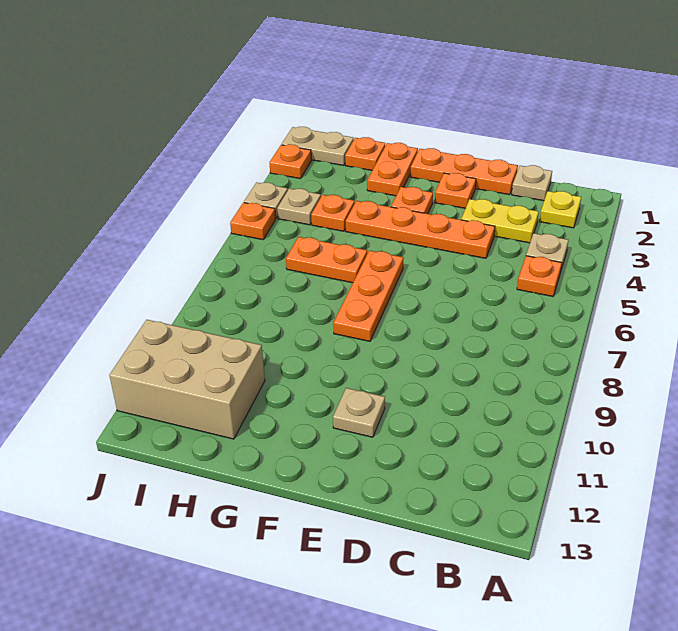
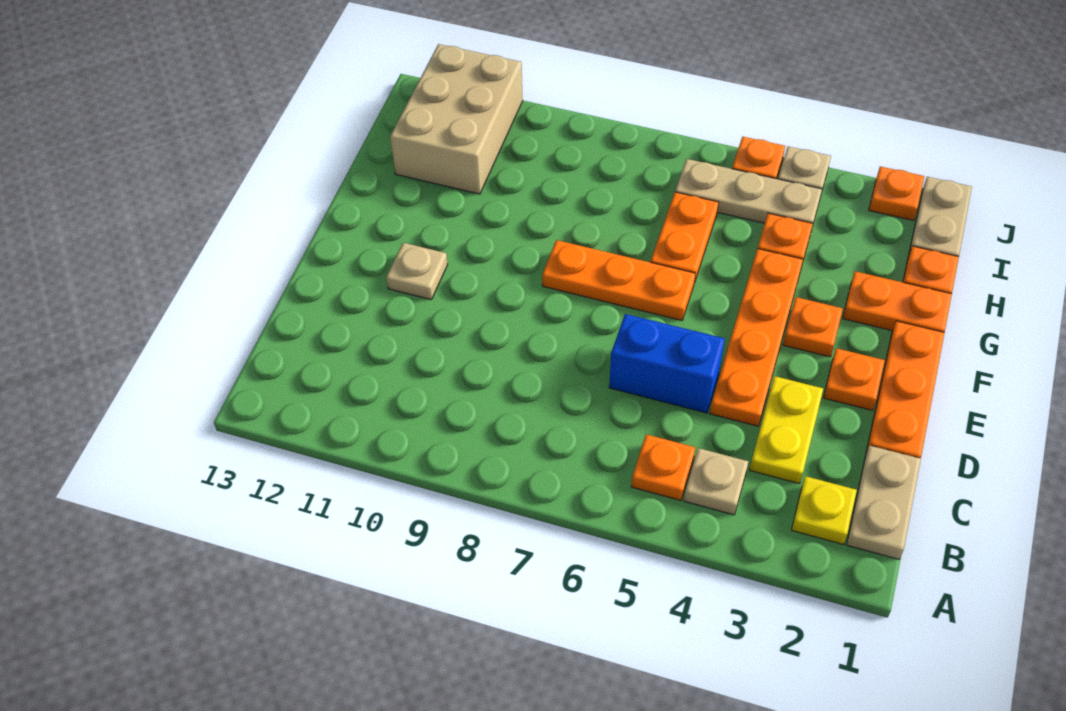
tan plate C1 level 1 -> tan plate B1:C1 level 1
none -> blue brick D5:D6 level 1
tan plate I4 level 1 -> tan plate I4:I6 level 1

